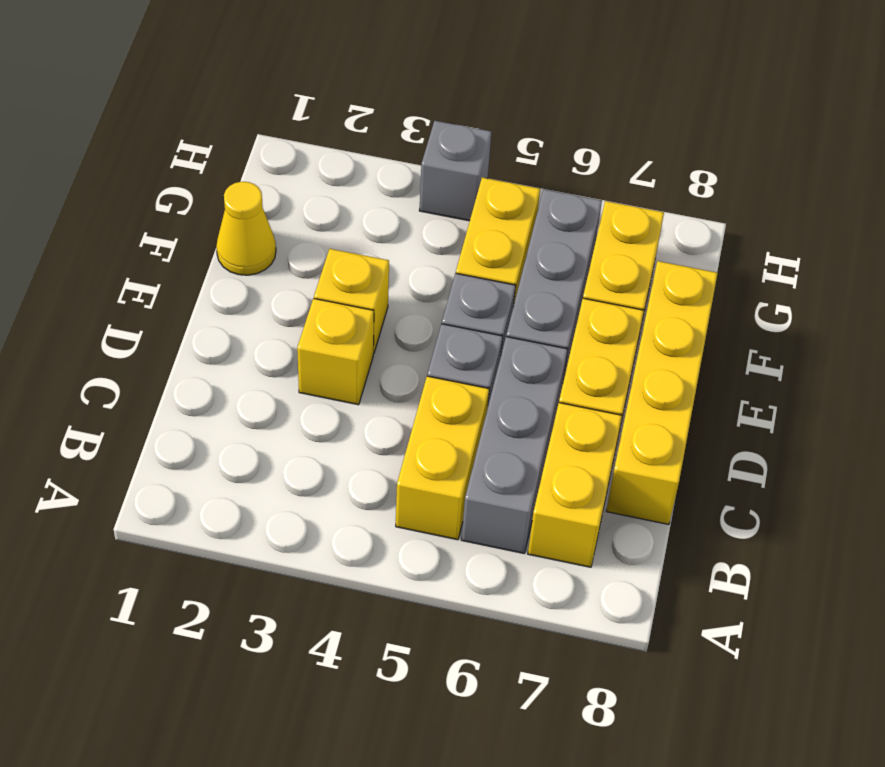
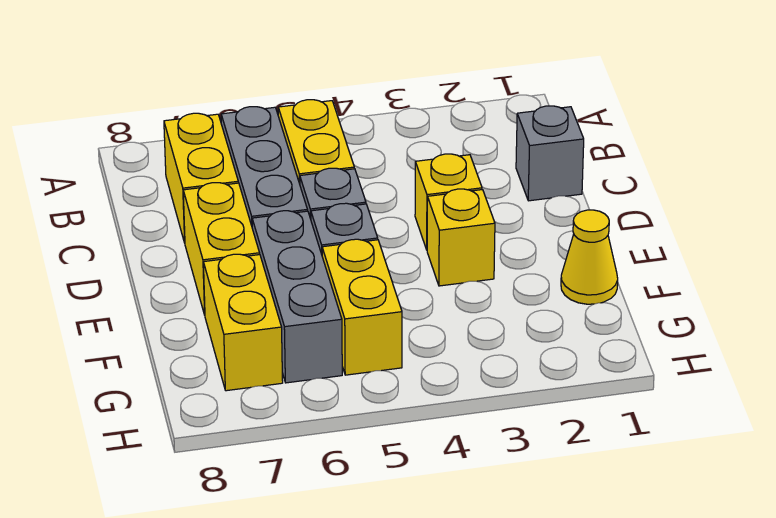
yellow brick C8:F8 level 1 -> none
grey brick H4 level 1 -> grey brick C1 level 1

